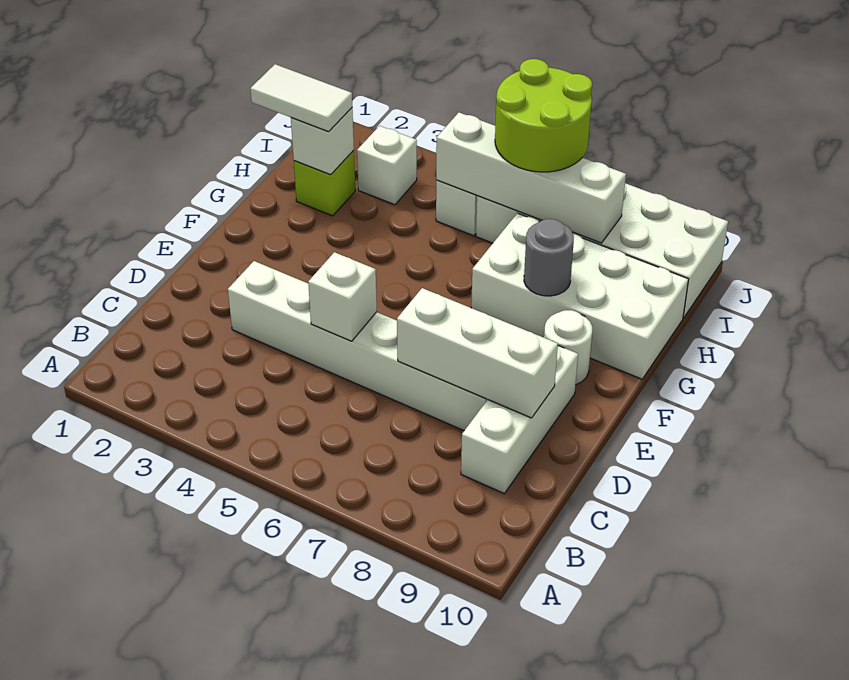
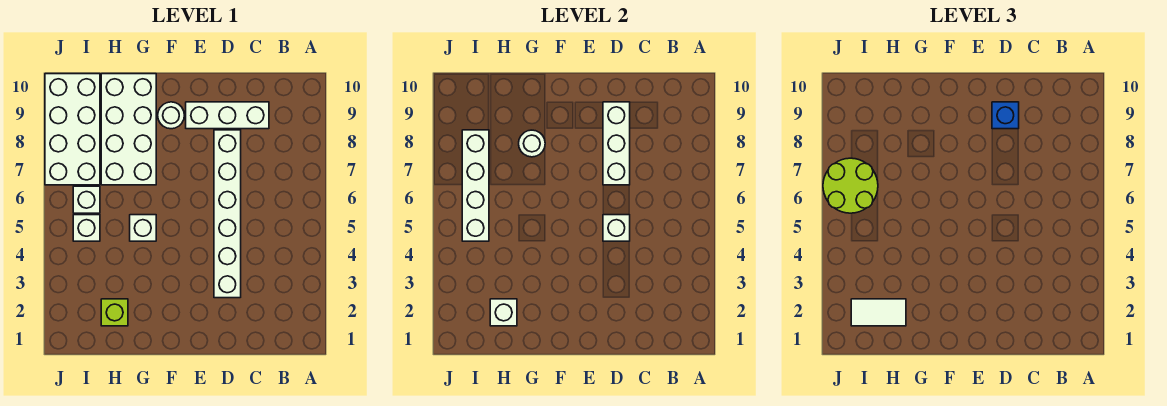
none -> blue brick D9 level 3
grey round brick G8 level 2 -> white round brick G8 level 2
white tile H1:H2 level 3 -> white tile H2:I2 level 3
white brick I3 level 1 -> white brick G5 level 1

